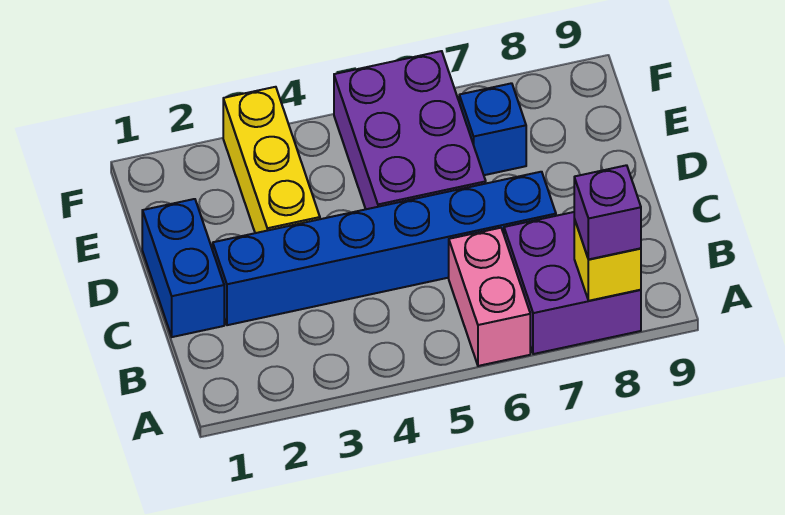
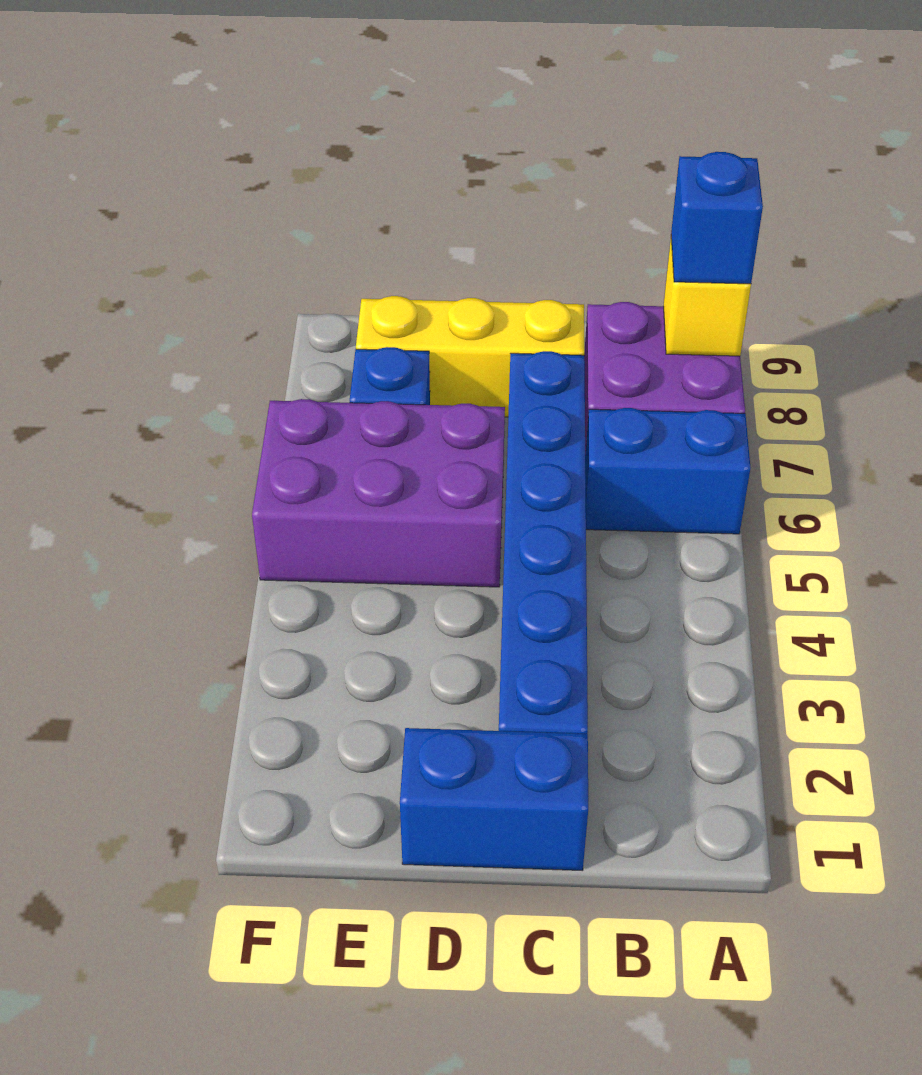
pink brick A6:B6 level 1 -> blue brick A6:B6 level 1
purple brick A8 level 3 -> blue brick A8 level 3
yellow brick D3:F3 level 1 -> yellow brick C8:E8 level 1

